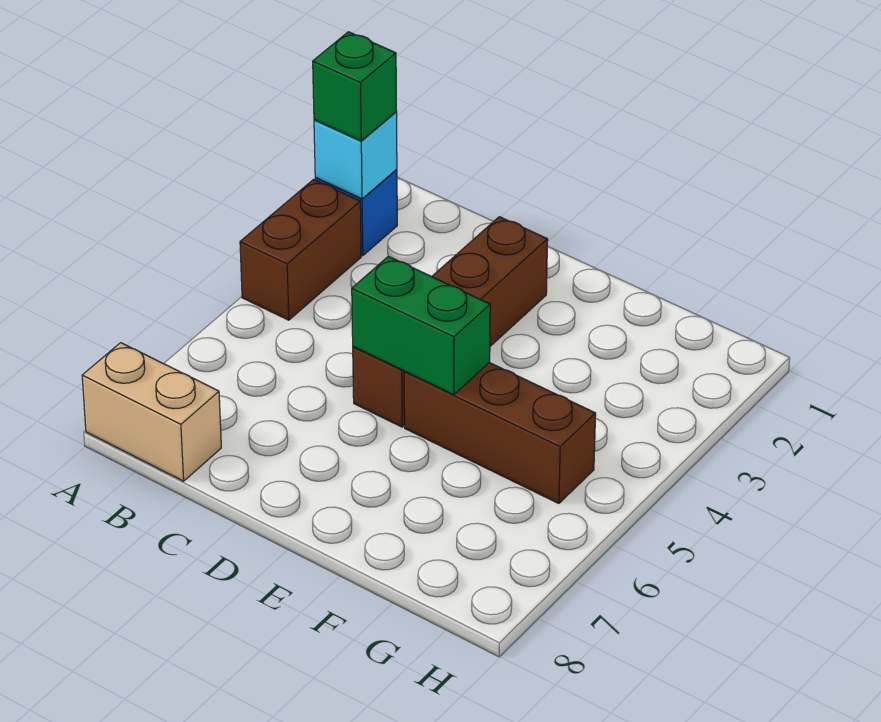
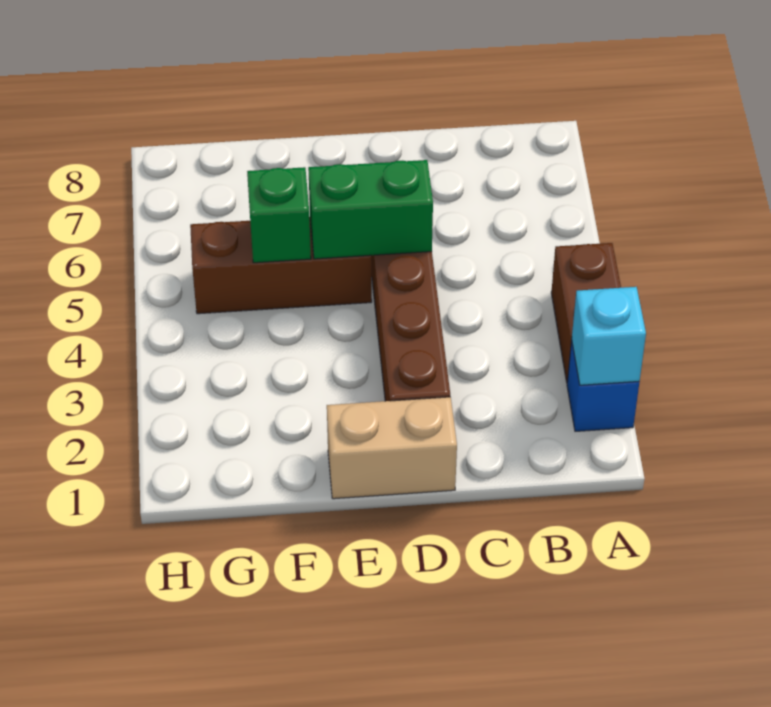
green brick A2 level 3 -> green brick F5 level 2
tan brick A8:B8 level 1 -> tan brick D1:E1 level 1

